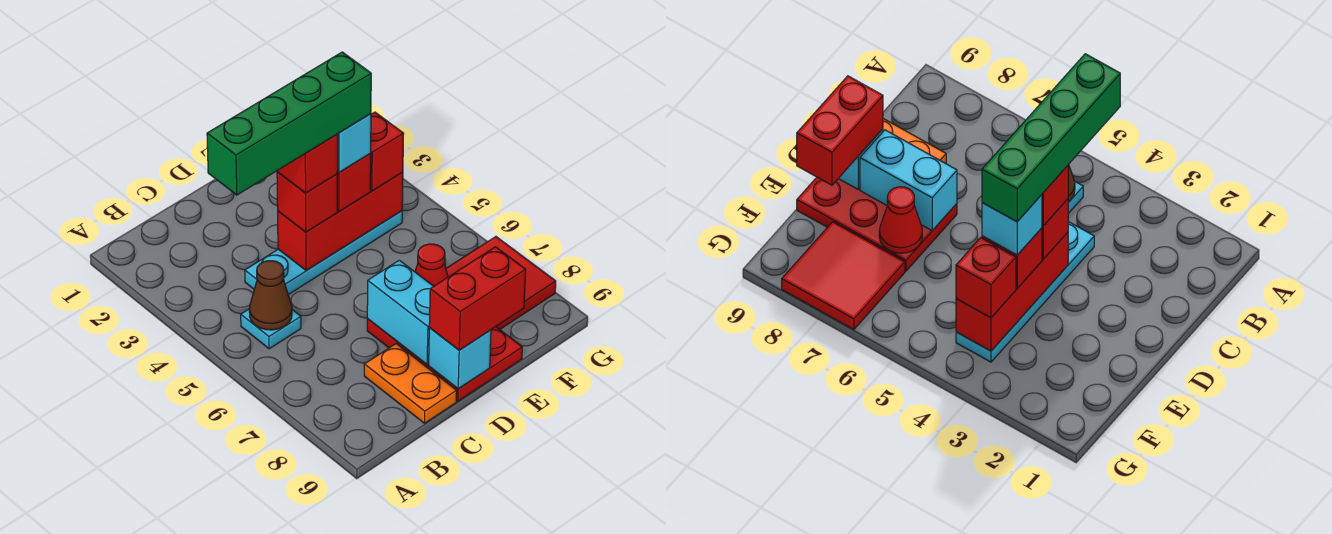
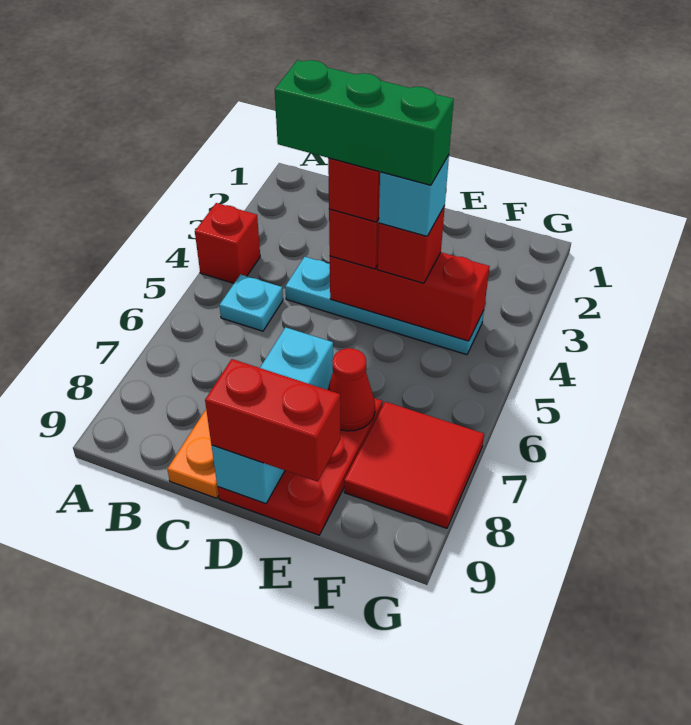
green brick B4:E4 level 5 -> green brick C4:E4 level 5
brown cone B5 level 2 -> none
red brick F4 level 3 -> red brick A4 level 1

